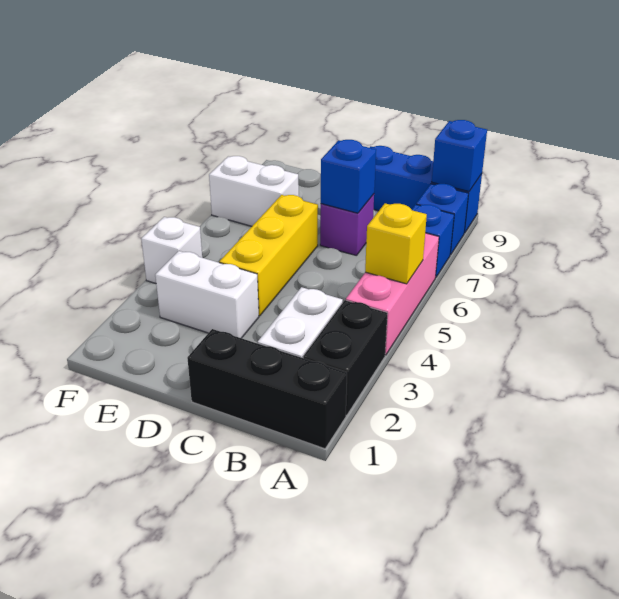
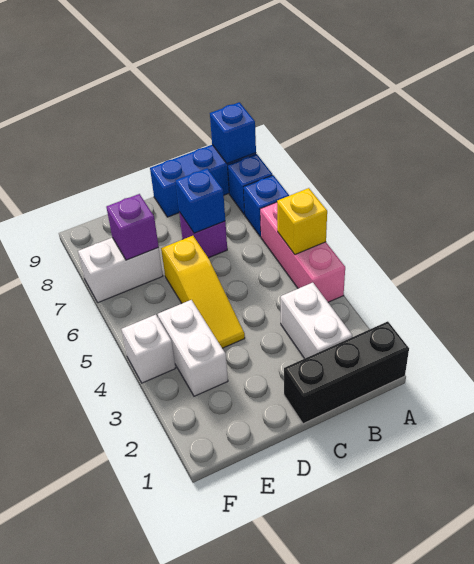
black brick A2:A3 level 1 -> none
white brick D3:E3 level 1 -> white brick E3:E4 level 1
yellow brick D4:D6 level 1 -> yellow slope D4:D6 level 1 top 6
none -> purple brick E7 level 2

